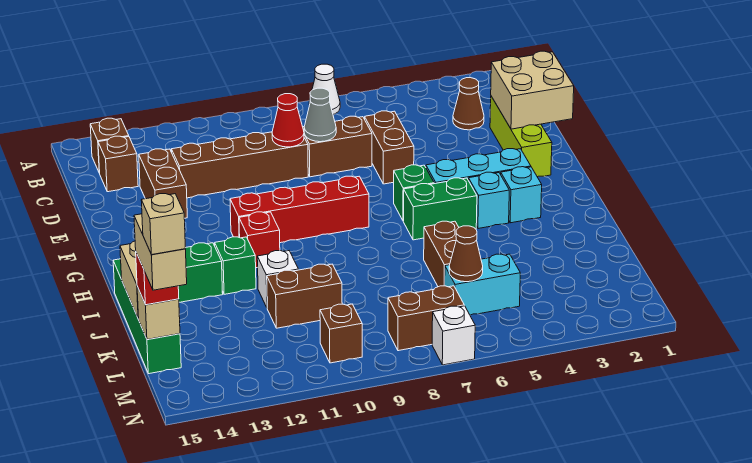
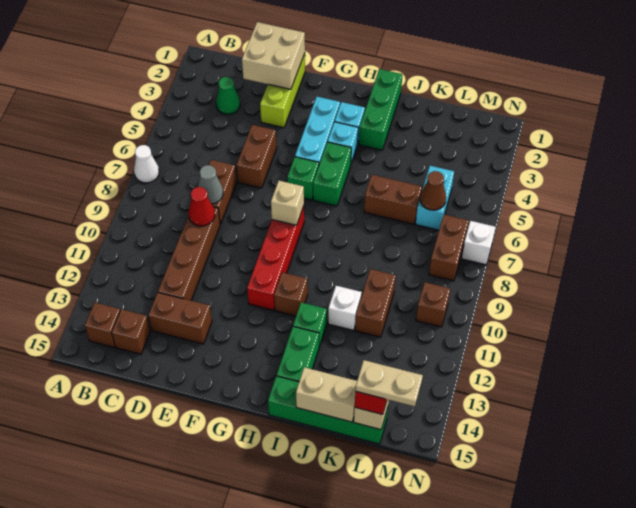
brown cone C3 level 1 -> green cone C3 level 1
lime brick D2:F2 level 1 -> lime brick E1:E3 level 1
brown brick D6:E6 level 1 -> brown brick E5:E6 level 1
red brick H11 level 1 -> brown brick H11 level 1
none -> green brick I1:I3 level 1
tan brick L15:M15 level 4 -> tan plate L15:M15 level 4
tan brick M15 level 5 -> tan brick G8 level 2

